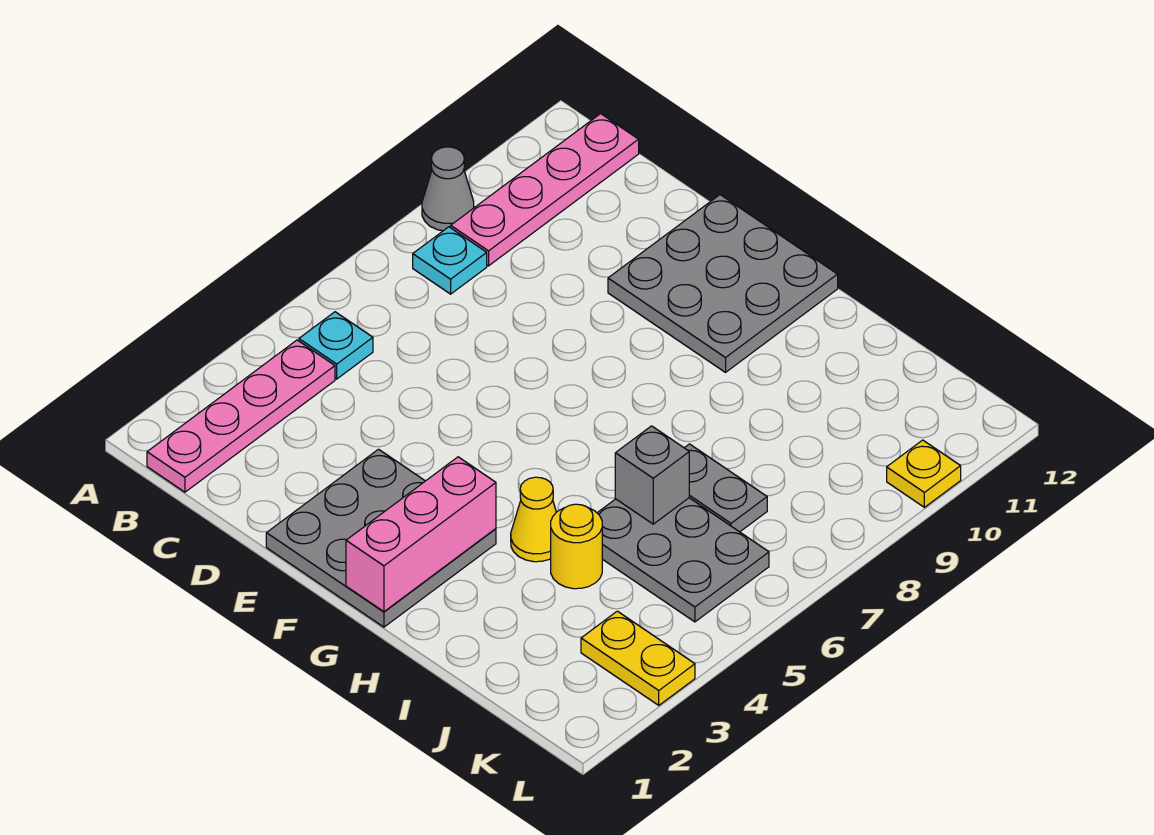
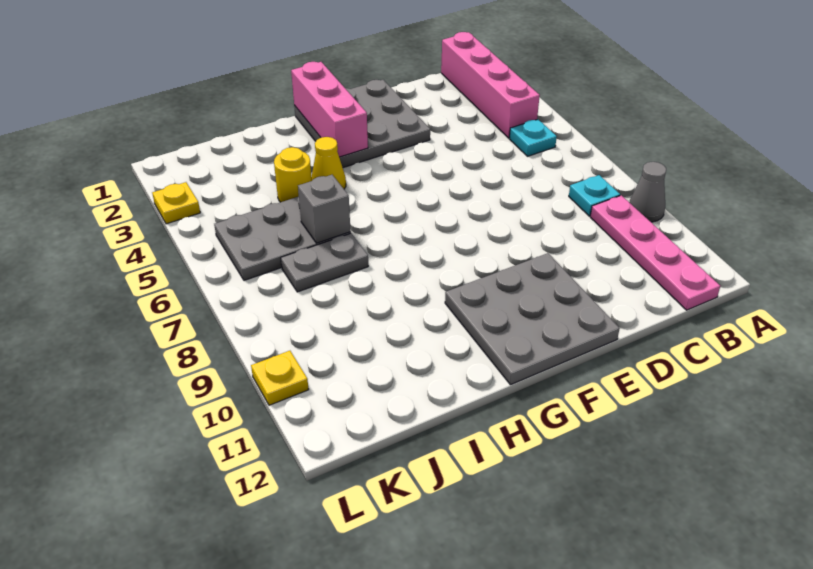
pink plate B1:B4 level 1 -> pink brick B1:B4 level 1
yellow plate K3:L3 level 1 -> yellow plate L3 level 1

